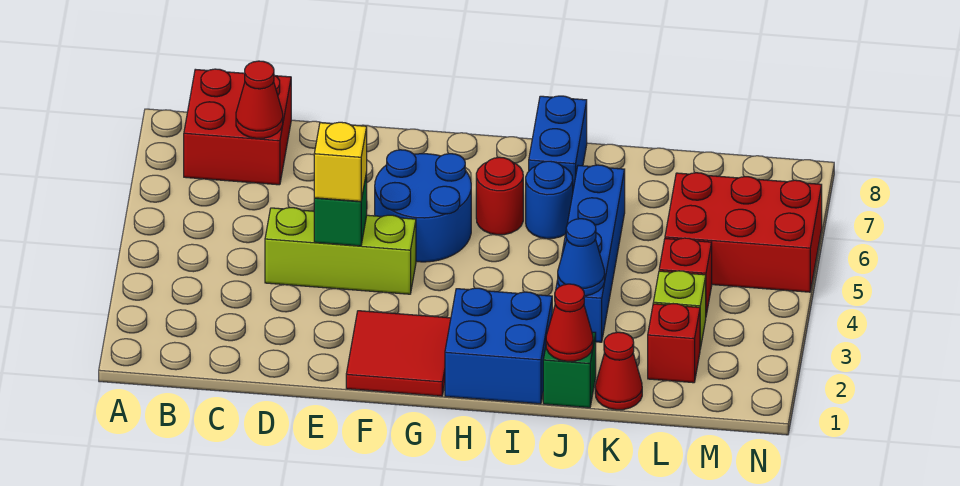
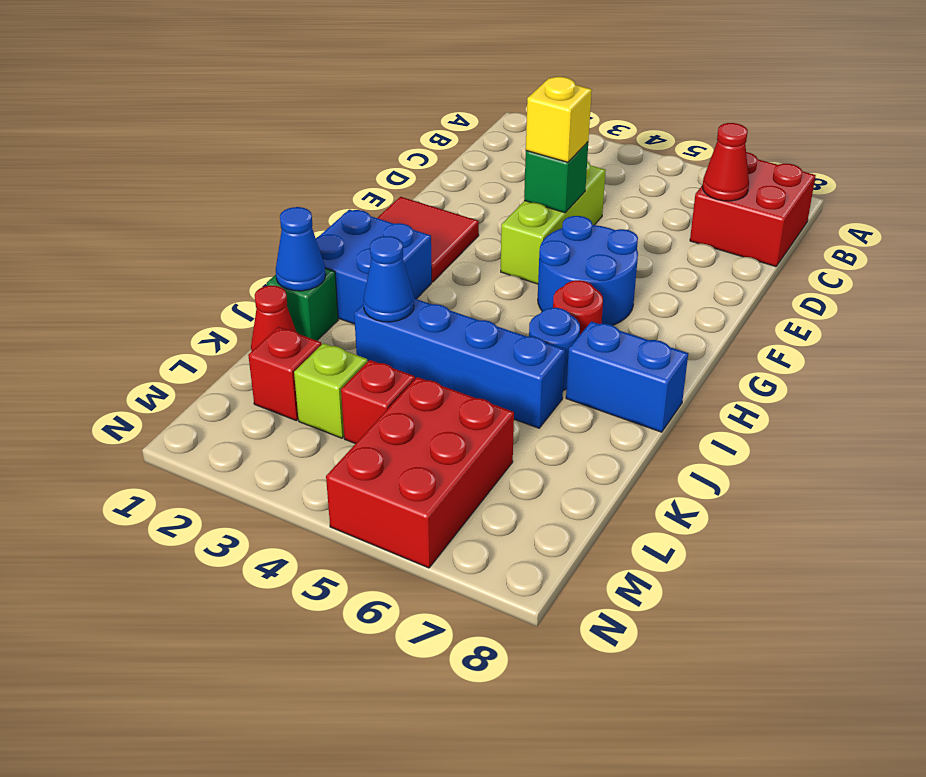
red cone J1 level 2 -> blue cone J1 level 2

